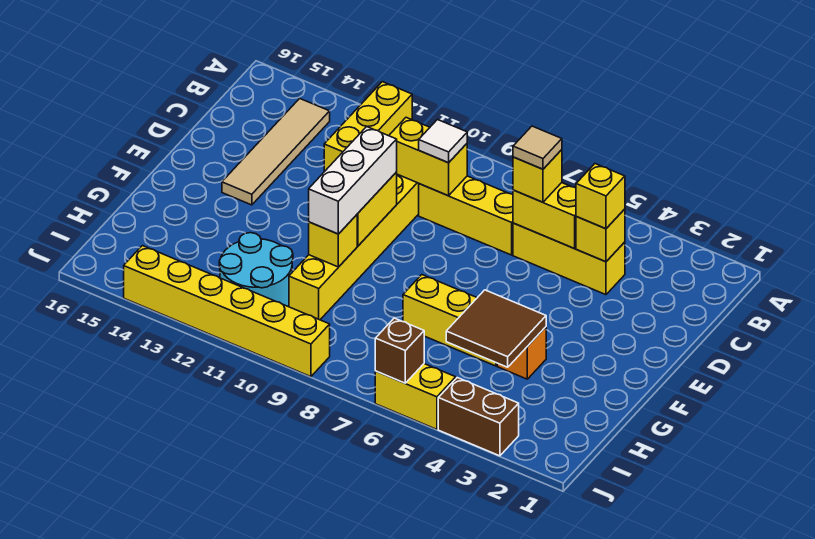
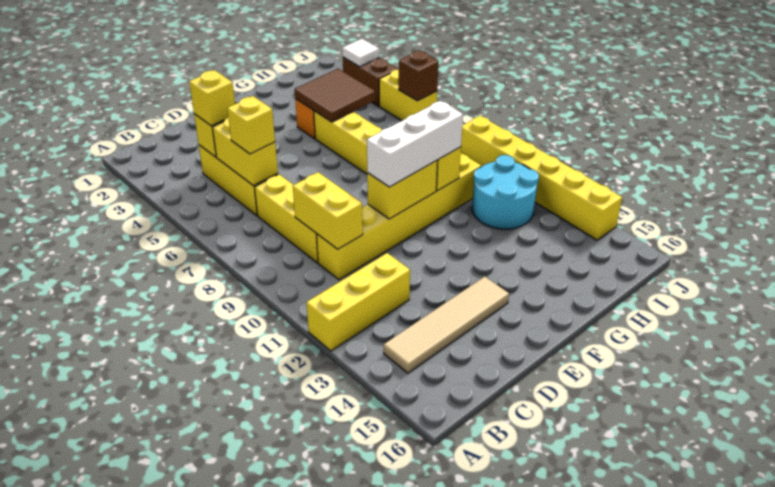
tan tile C6 level 4 -> none
white tile C9 level 3 -> white tile J3 level 2

